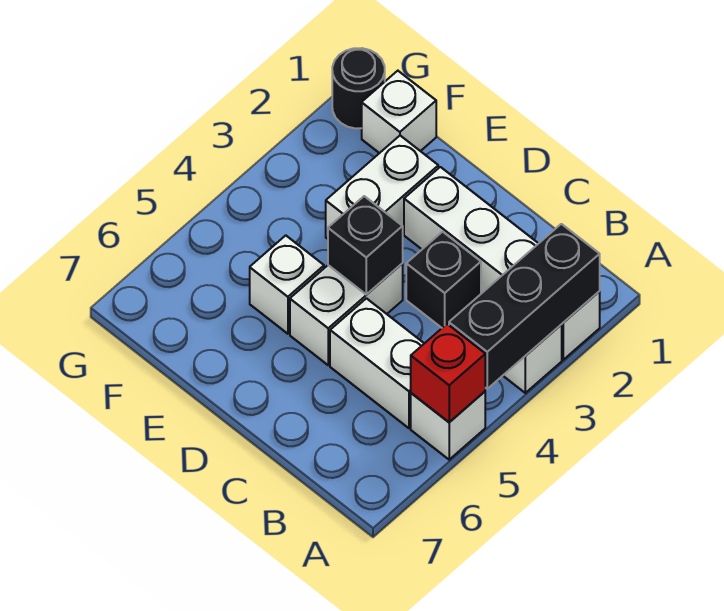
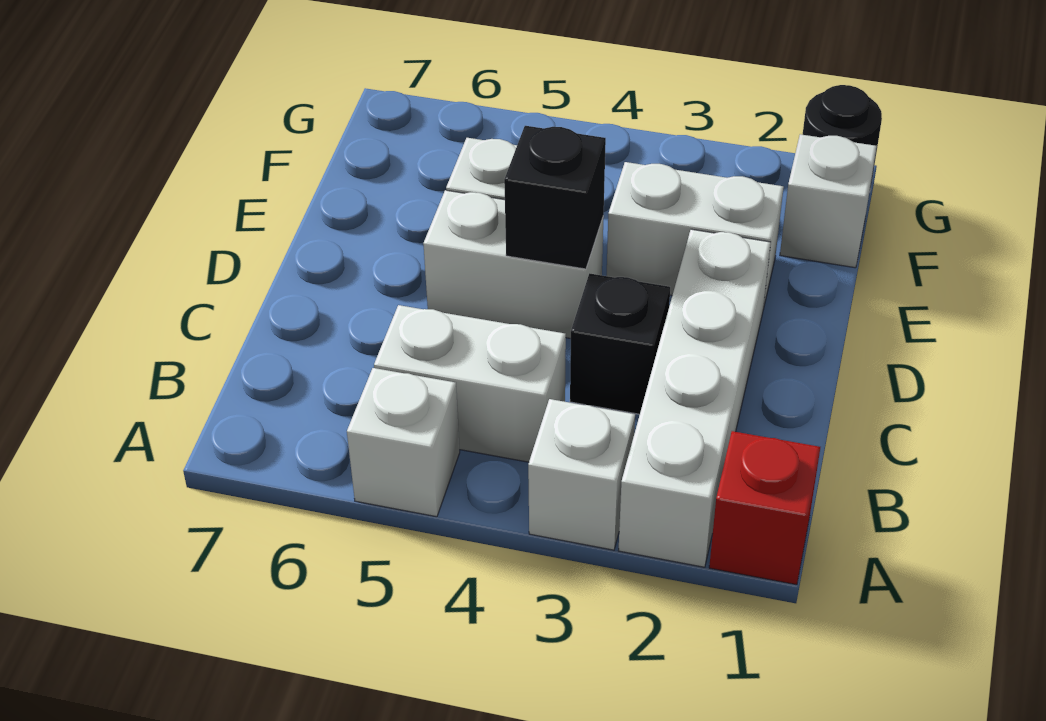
black brick A2:A4 level 2 -> none
red brick A5 level 2 -> red brick A1 level 1
white brick B5:C5 level 1 -> white brick B4:B5 level 1

